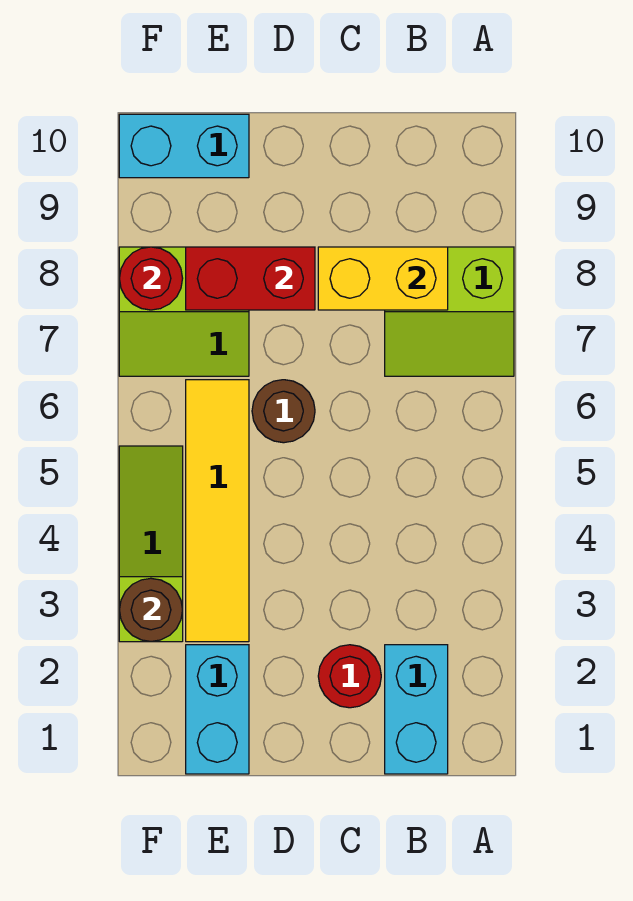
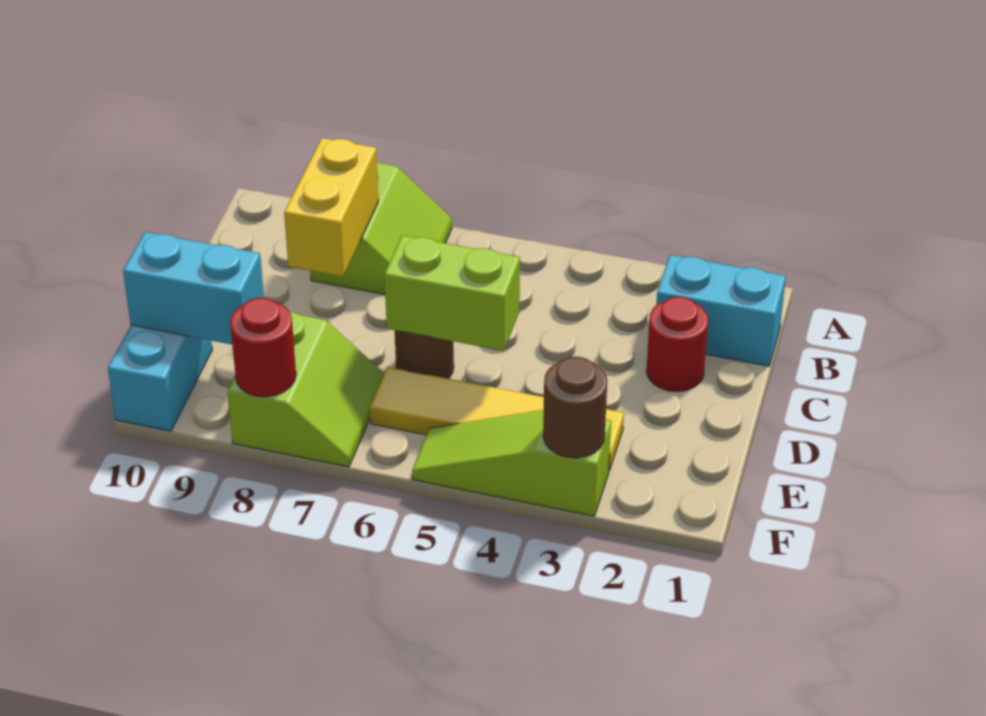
none -> lime brick D5:D6 level 2
red brick D8:E8 level 2 -> none
cyan brick E1:E2 level 1 -> cyan brick E9:E10 level 2

